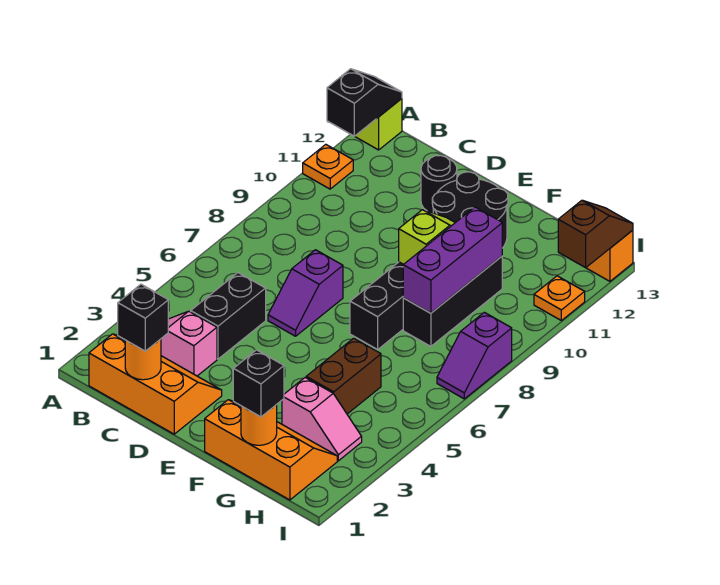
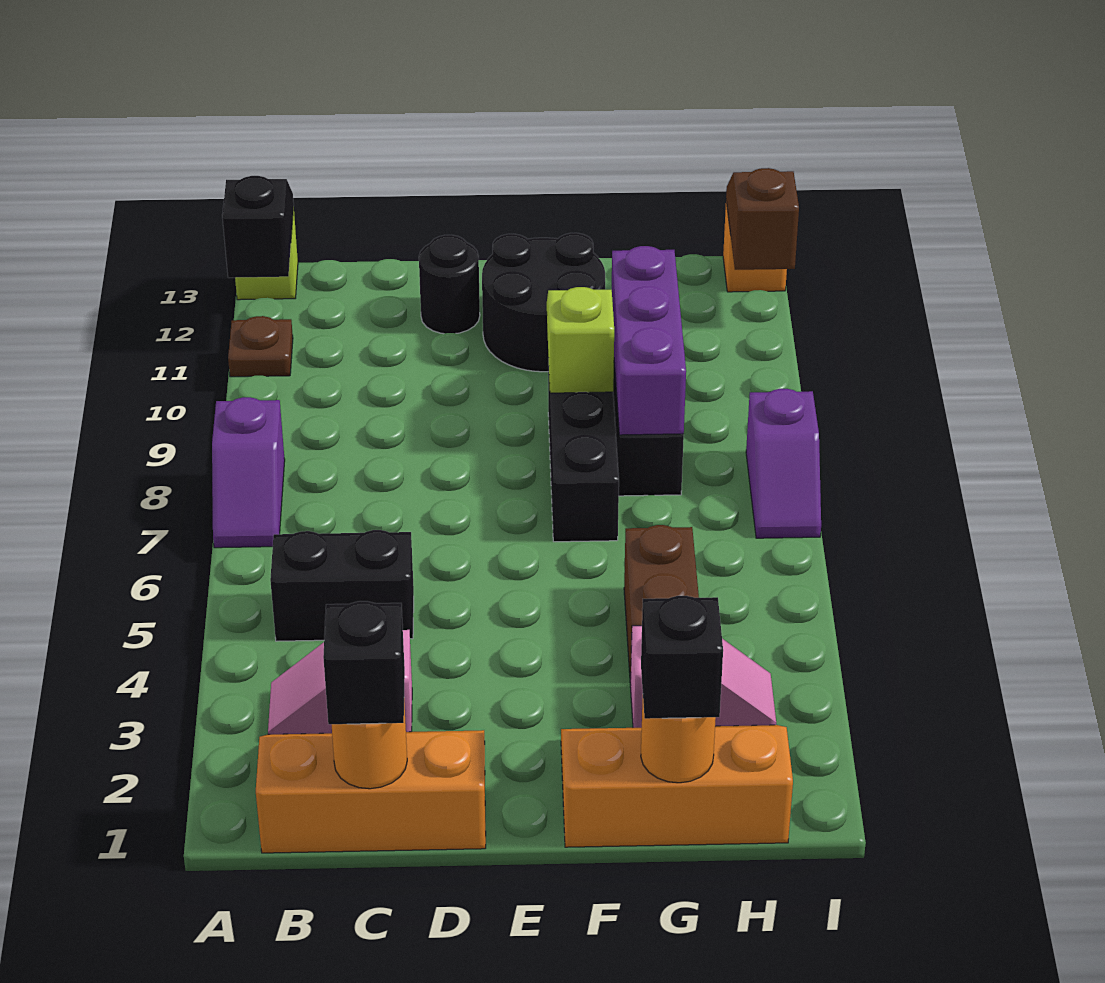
orange plate A11 level 1 -> brown plate A11 level 1
black brick C4:C5 level 1 -> black brick B5:C5 level 1
purple slope D6:D7 level 1 top 7 -> purple slope A7:A8 level 1 top 8
orange plate I11 level 1 -> none

